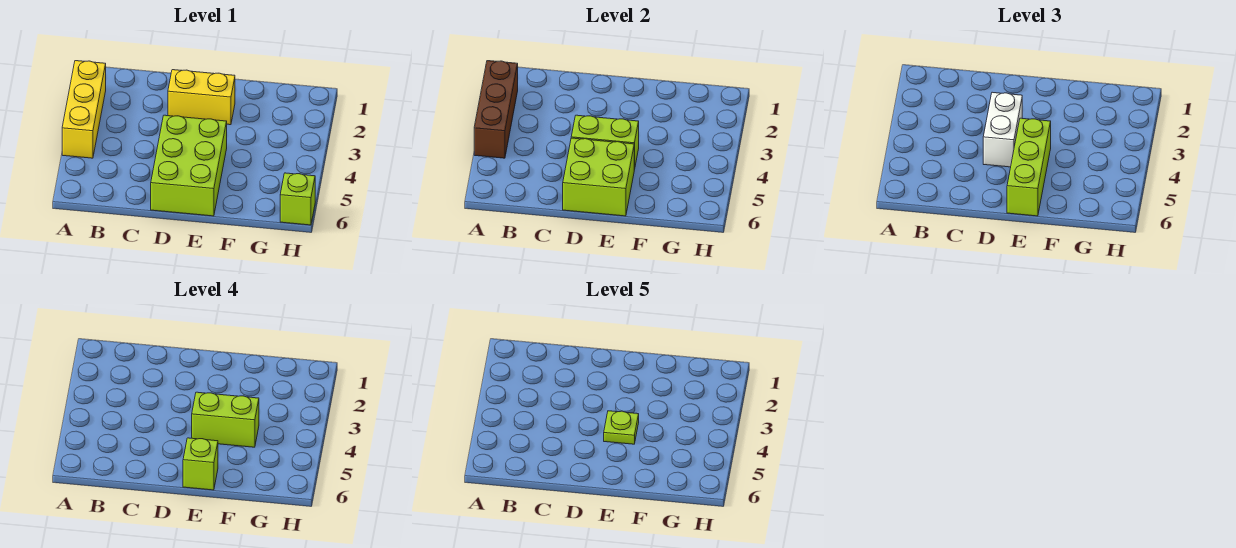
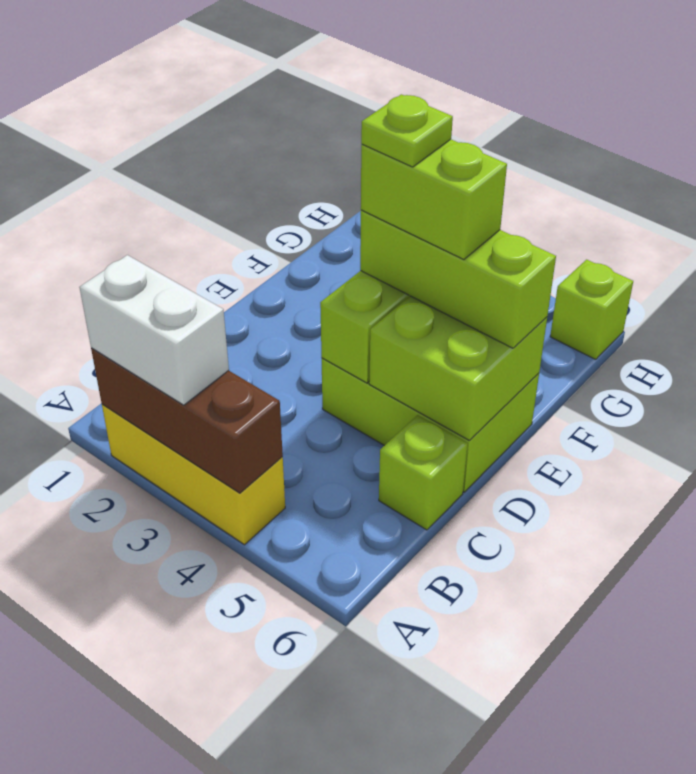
yellow brick D2:E2 level 1 -> none
white brick D3:D4 level 3 -> white brick A2:A3 level 3
lime brick E4:F4 level 4 -> lime brick E4:E5 level 4
lime brick E6 level 4 -> lime brick C6 level 1

